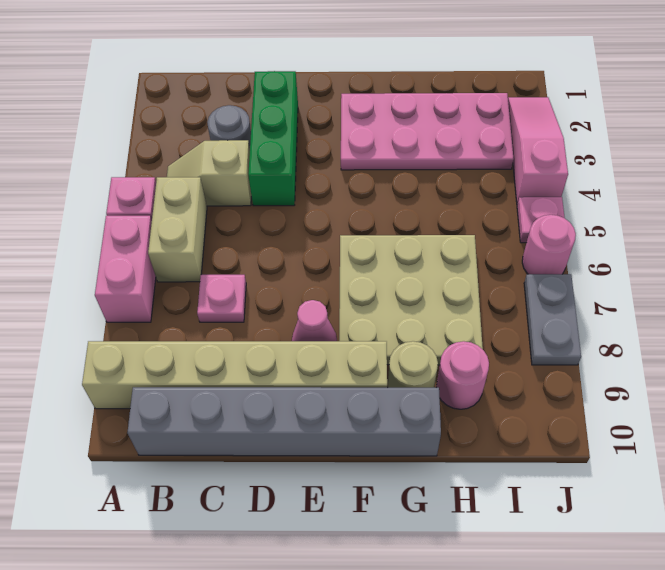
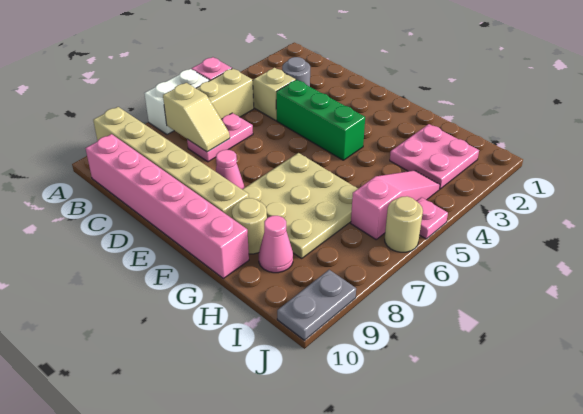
pink brick A6:A7 level 1 -> white brick A6:A7 level 1
none -> tan slope B7:C7 level 2 top B
grey brick B10:G10 level 1 -> pink brick B10:G10 level 1
pink plate C7 level 1 -> pink plate C6:C7 level 1
green brick D2:D4 level 1 -> green brick D4:F4 level 1
pink plate F2:I3 level 1 -> pink plate H2:I3 level 1
pink round brick H9 level 1 -> pink cone H9 level 1
pink slope J2:J4 level 1 top 4 -> pink slope I4:I6 level 1 top 6
pink round brick J6 level 1 -> tan round brick J6 level 1
grey plate J7:J8 level 1 -> grey plate J9:J10 level 1

